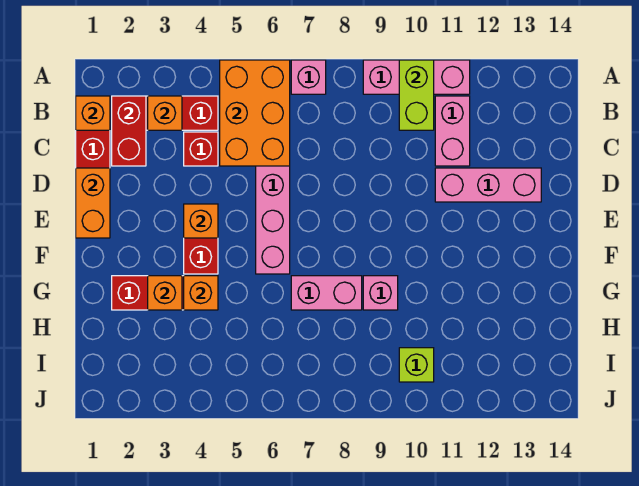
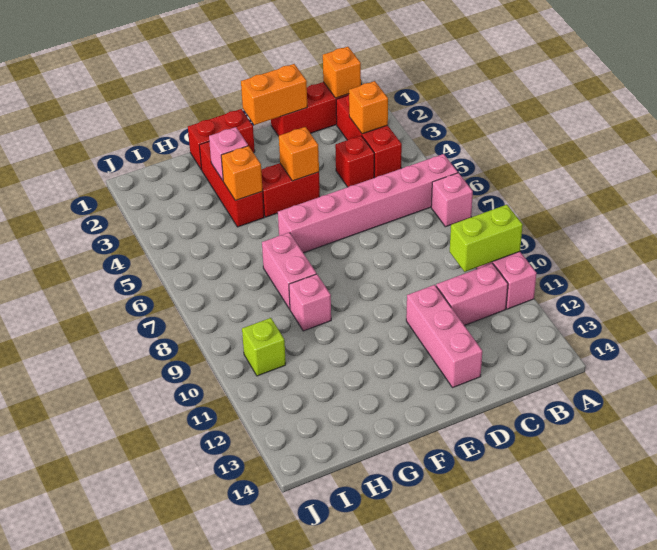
orange brick A5:C6 level 2 -> none
red brick B2:C2 level 2 -> red brick F1:G1 level 1
orange brick G3 level 2 -> pink brick G3 level 2

